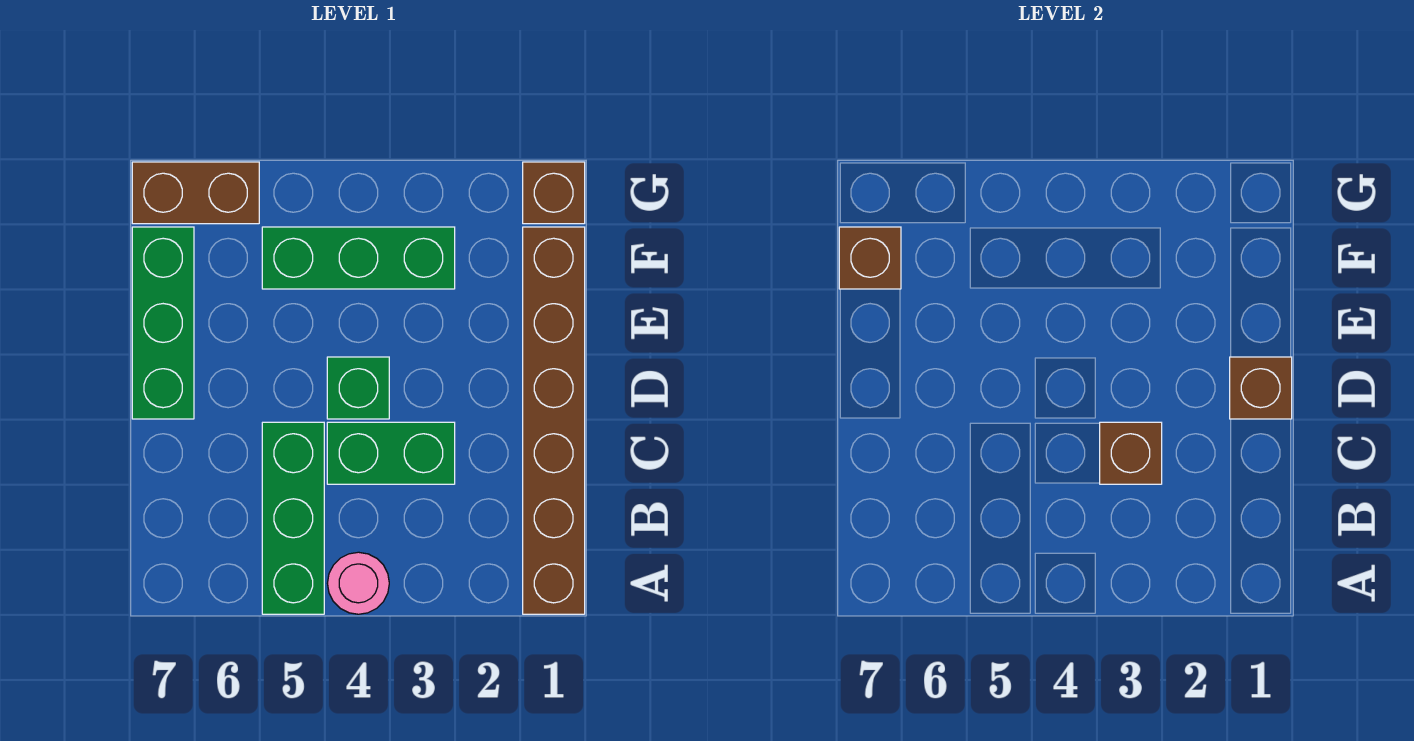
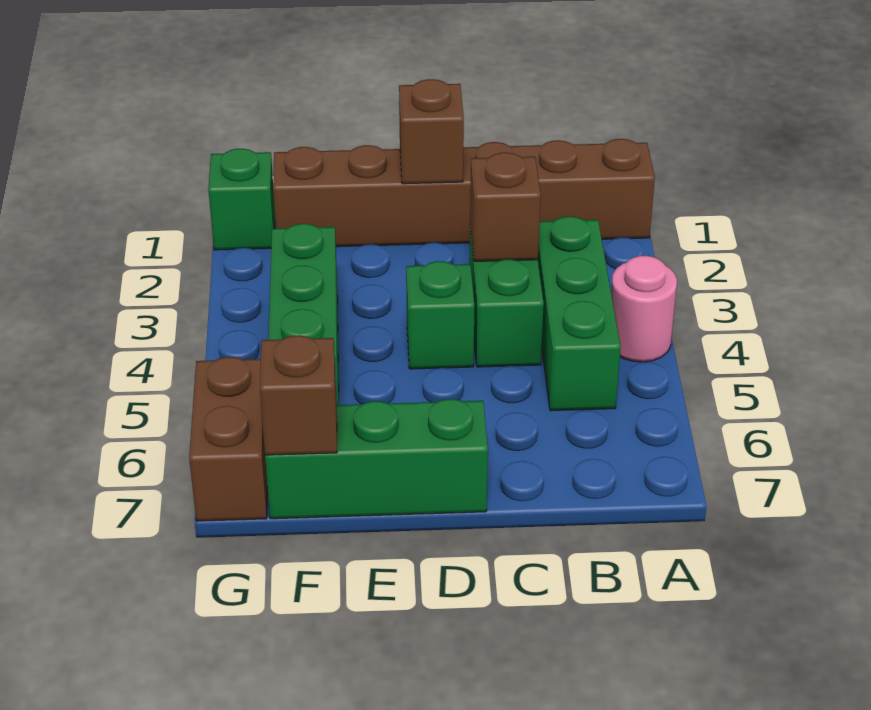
green brick A5:C5 level 1 -> green brick B3:B5 level 1
brown brick G1 level 1 -> green brick G1 level 1

